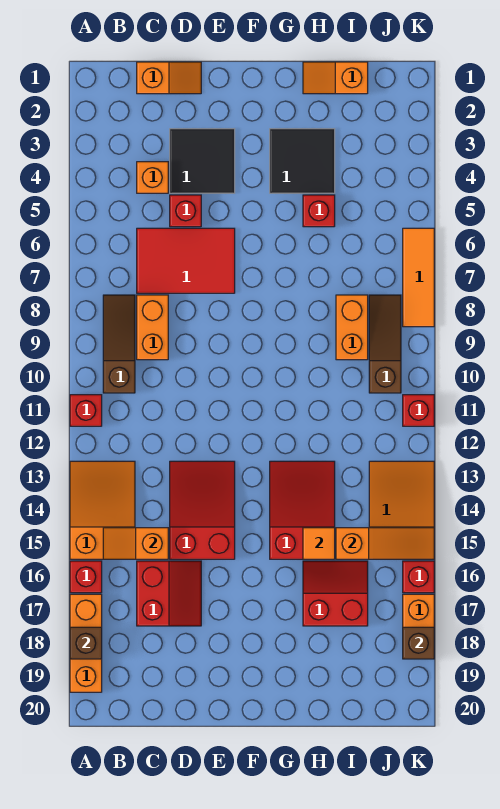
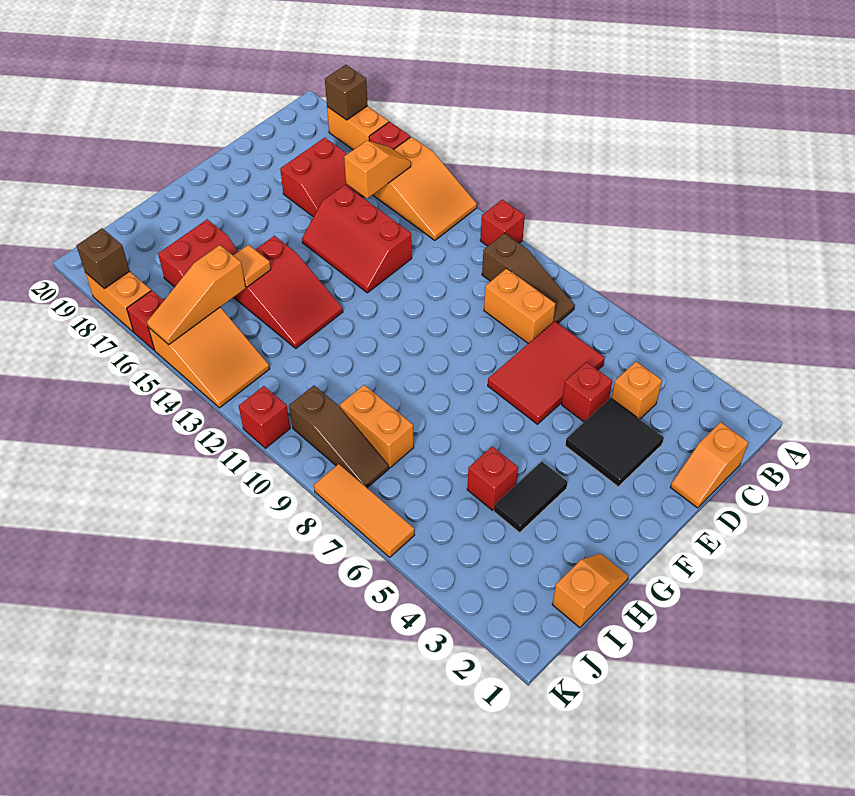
orange brick A17:A19 level 1 -> orange brick A17:A18 level 1
red slope C16:D17 level 1 top C -> red slope C16:D17 level 1 top 17
red slope D13:E15 level 1 top 15 -> red slope D13:E15 level 1 top D
black tile G3:H4 level 1 -> black tile G4:H4 level 1

